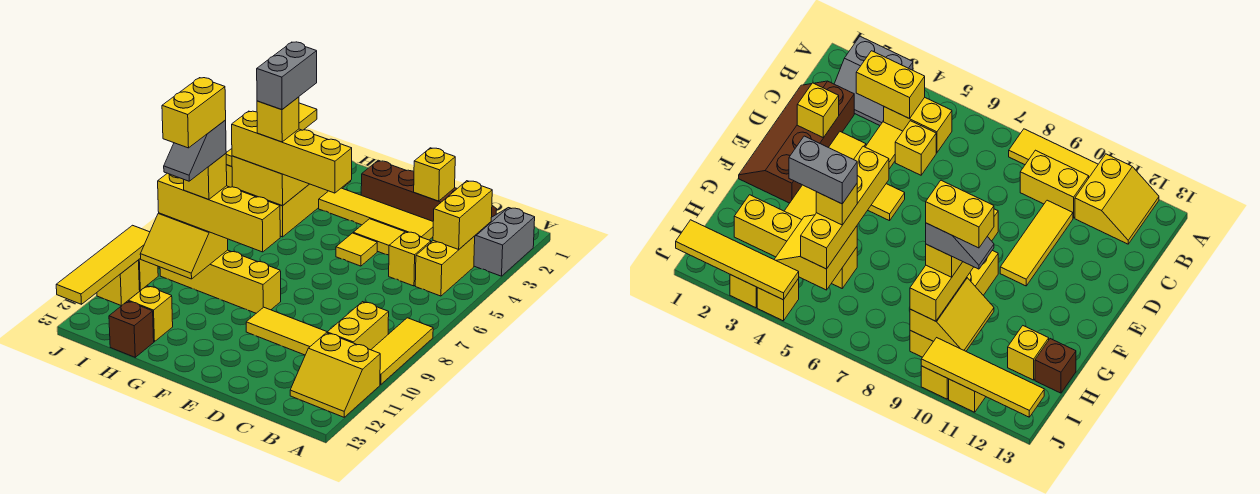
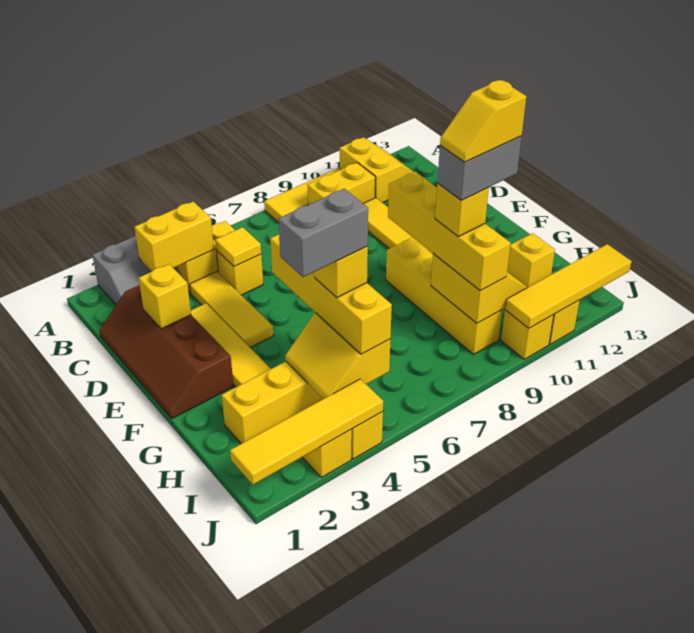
yellow tile E5 level 1 -> yellow tile C5 level 2
grey slope H9:H10 level 5 top 9 -> grey brick H9:H10 level 5
yellow brick H9:H10 level 6 -> yellow slope H9:H10 level 6 top 10
brown brick H13 level 1 -> none

